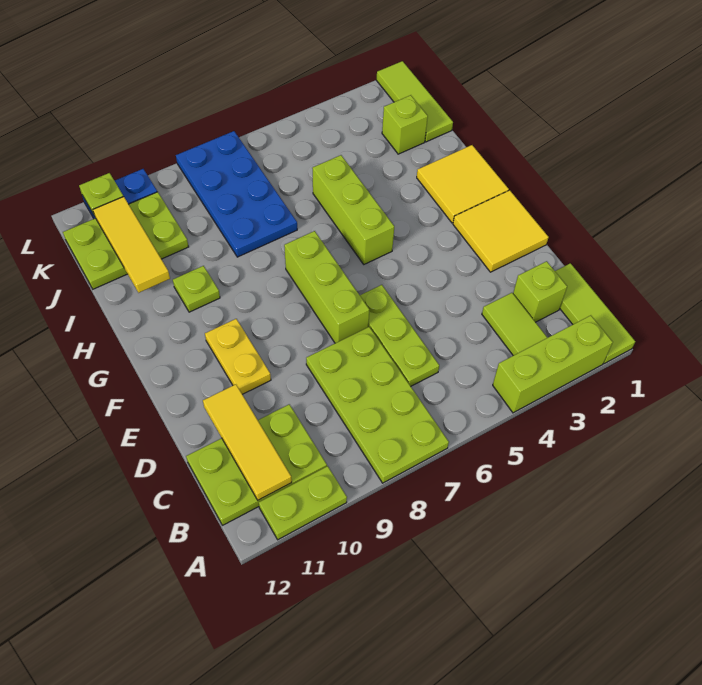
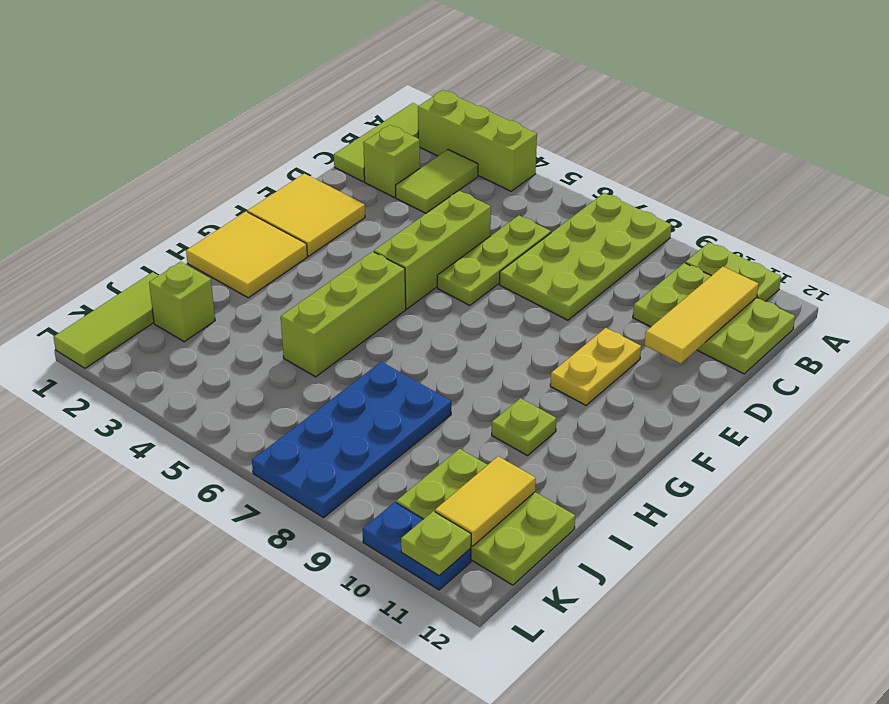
lime brick E7:G7 level 1 -> lime brick D5:F5 level 1
yellow tile I11:K11 level 2 -> yellow tile J11:K11 level 2

